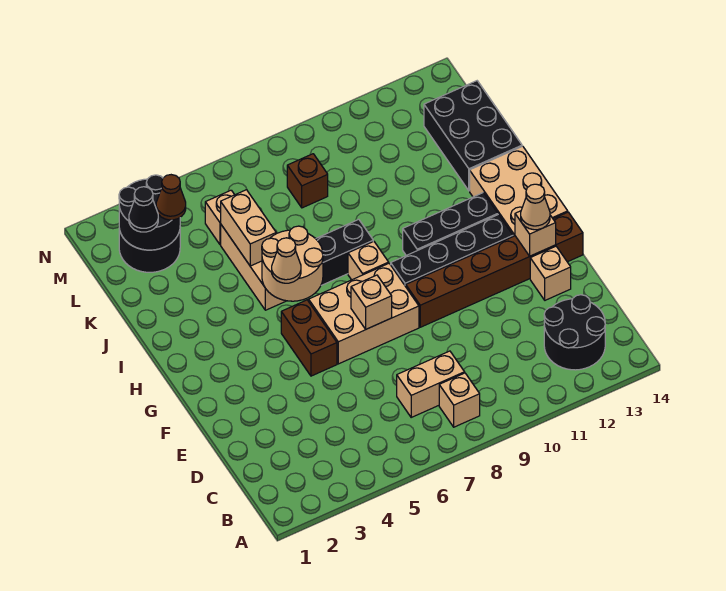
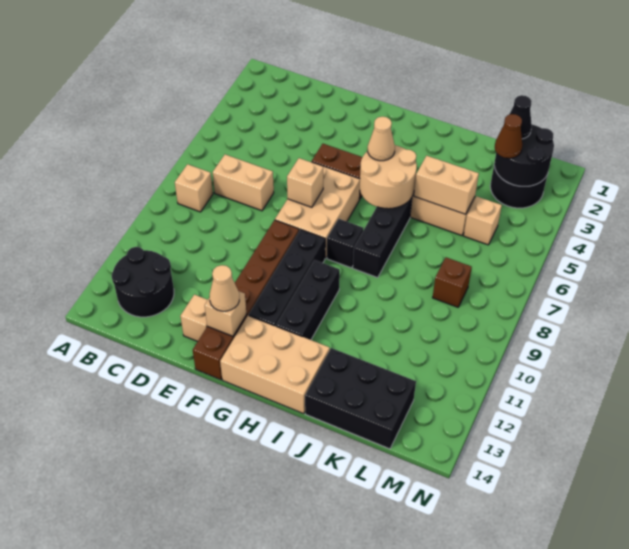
tan brick C7:C8 level 1 -> tan brick C7:D7 level 1
tan brick H8 level 1 -> black brick H8 level 1

